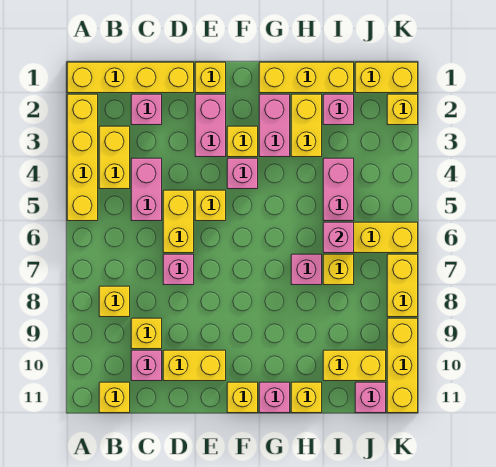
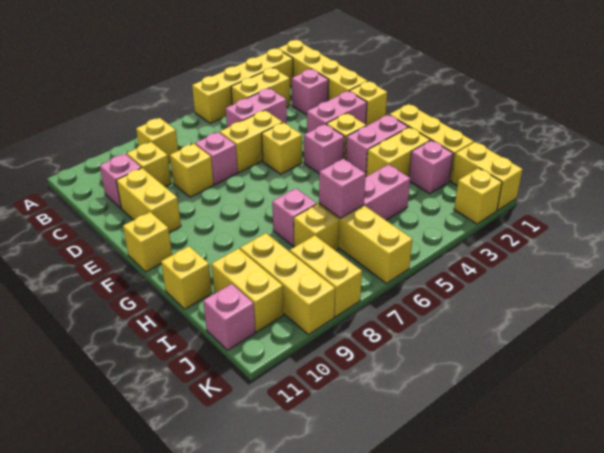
yellow brick B11 level 1 -> yellow brick D8 level 1
pink brick G11 level 1 -> none
yellow brick K7:K8 level 1 -> yellow brick J8:K8 level 1
yellow brick K9:K11 level 1 -> yellow brick I9:K9 level 1

